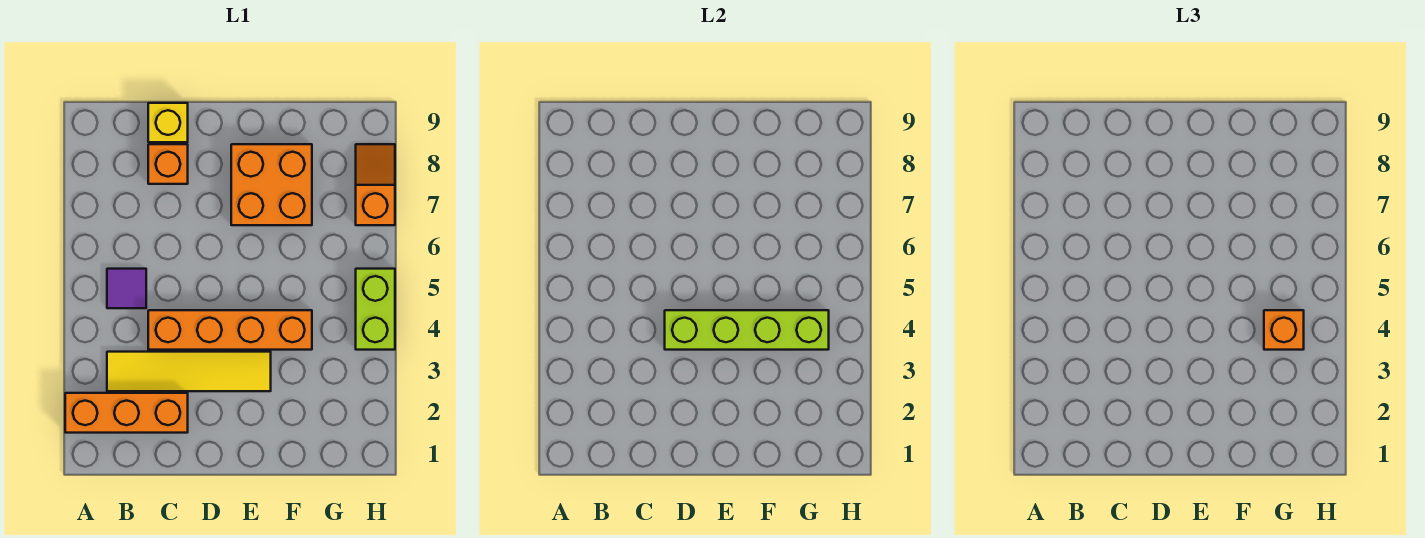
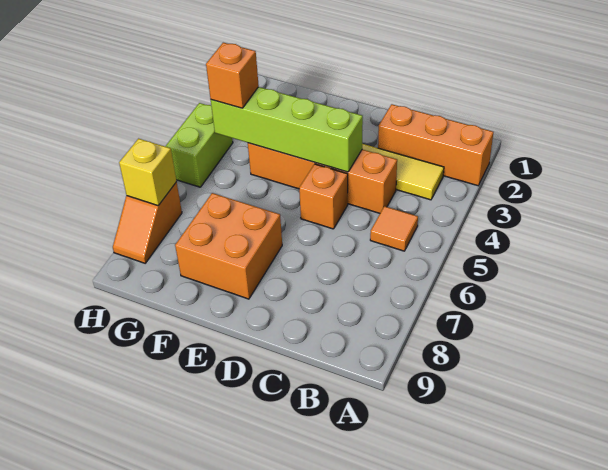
purple tile B5 level 1 -> orange tile B5 level 1
orange brick C8 level 1 -> orange brick D5 level 1
yellow brick C9 level 1 -> yellow brick H7 level 2

